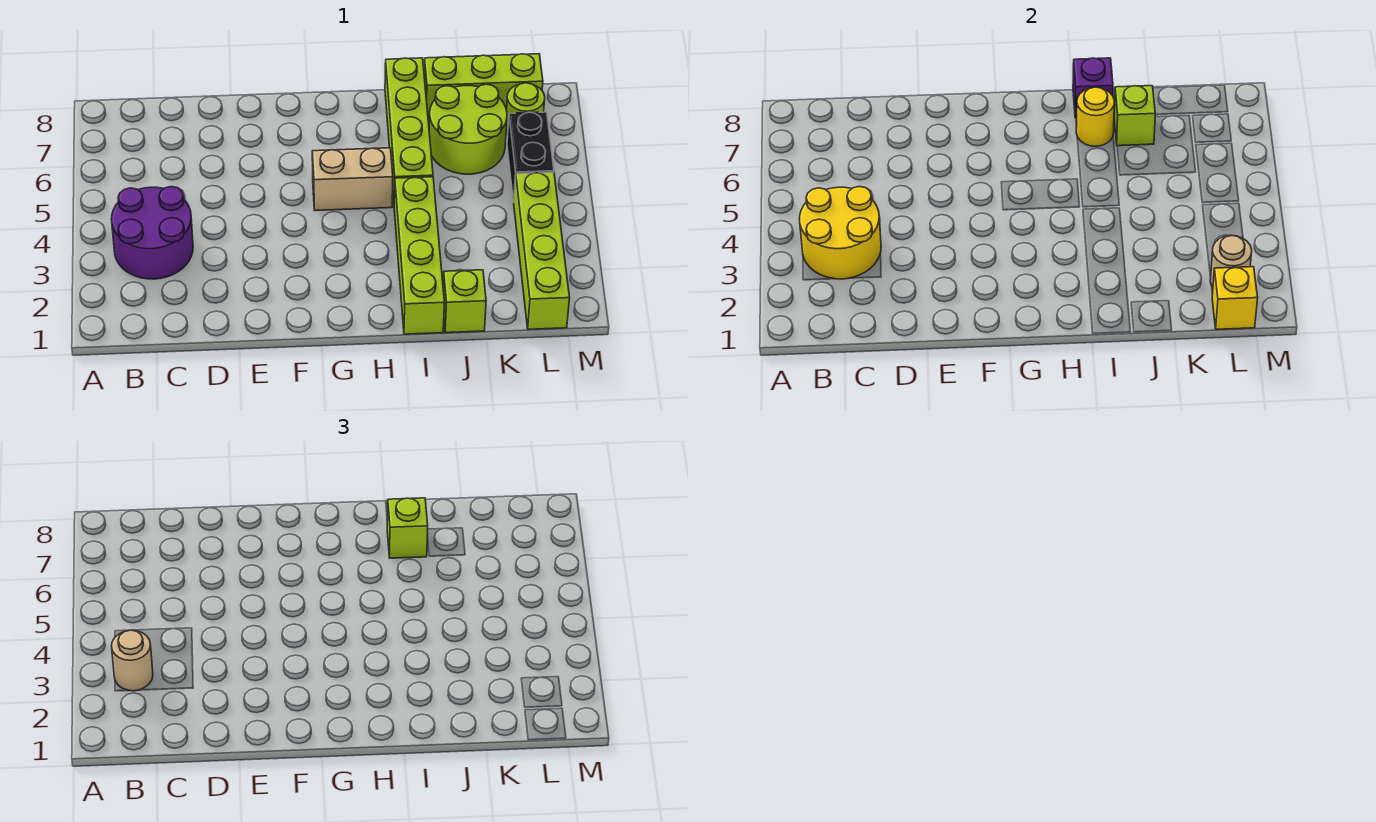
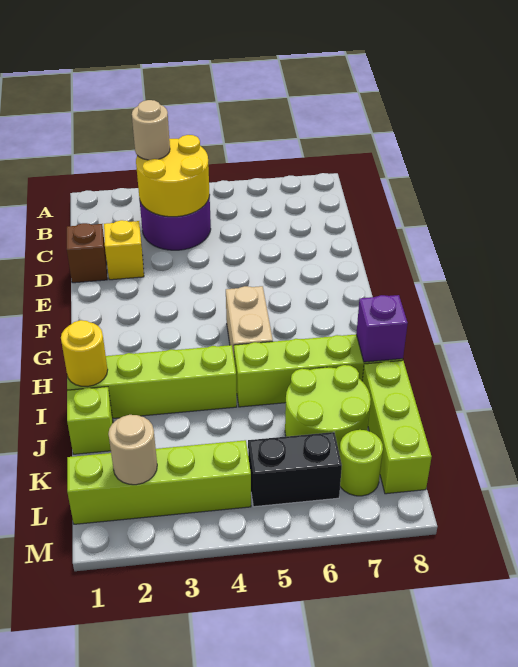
none -> brown brick D1 level 1
yellow round brick I7 level 2 -> yellow round brick I1 level 2
lime brick I7 level 3 -> none
lime brick J7 level 2 -> none
yellow brick L1 level 2 -> yellow brick D2 level 1

